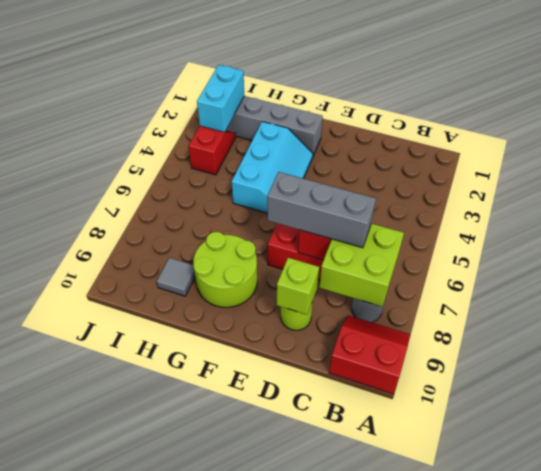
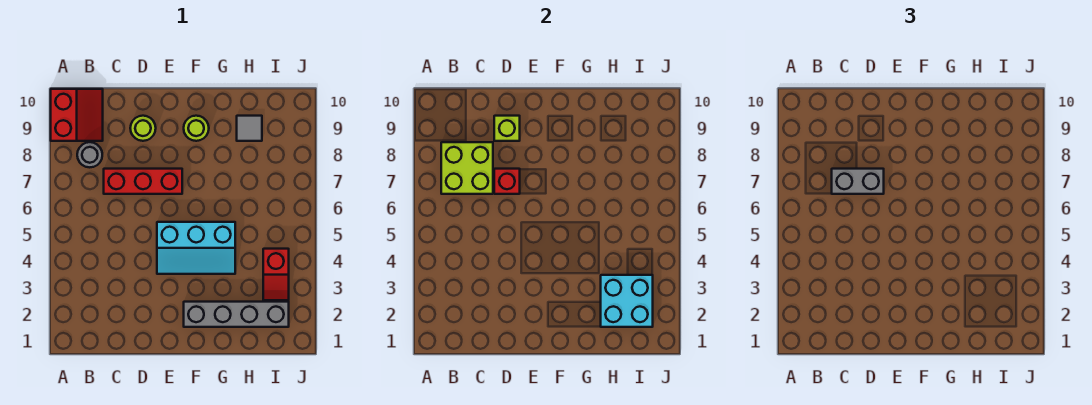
red slope A9:B10 level 1 top 10 -> red slope A9:B10 level 1 top A
grey brick C7:E7 level 3 -> grey brick C7:D7 level 3
cyan slope F3:G5 level 1 top G -> cyan slope E4:G5 level 1 top 5
lime round brick F8:G9 level 1 -> lime round brick F9 level 1
cyan brick I2:I3 level 2 -> cyan brick H2:I3 level 2

